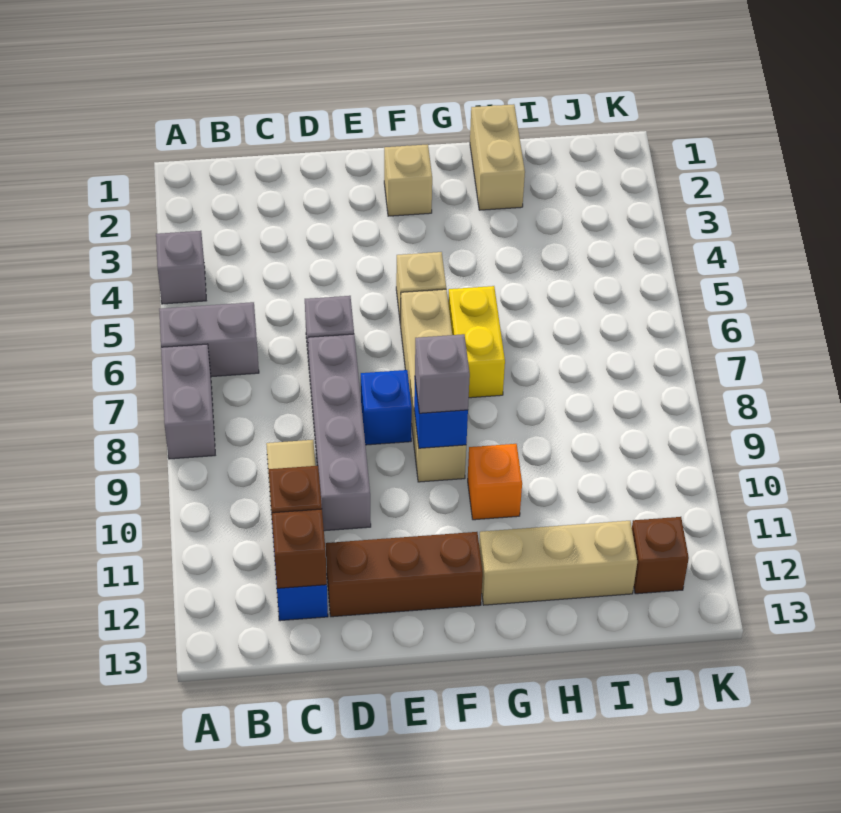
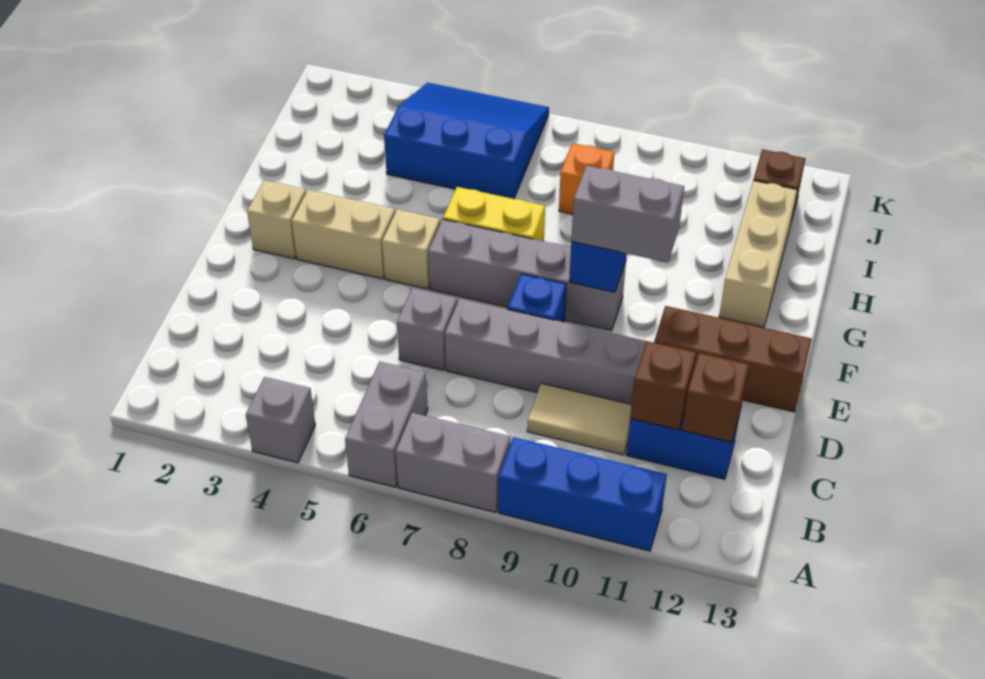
none -> blue brick A9:A11 level 1
brown brick D12:F12 level 1 -> brown brick E11:E13 level 1
tan brick F6:F9 level 1 -> grey brick F6:F9 level 1
grey brick F9 level 3 -> grey brick F9:F10 level 3
orange brick G10 level 1 -> orange brick I8 level 1
tan brick H1:H2 level 1 -> tan brick F3:F4 level 1
none -> blue slope I4:K6 level 1 top I

